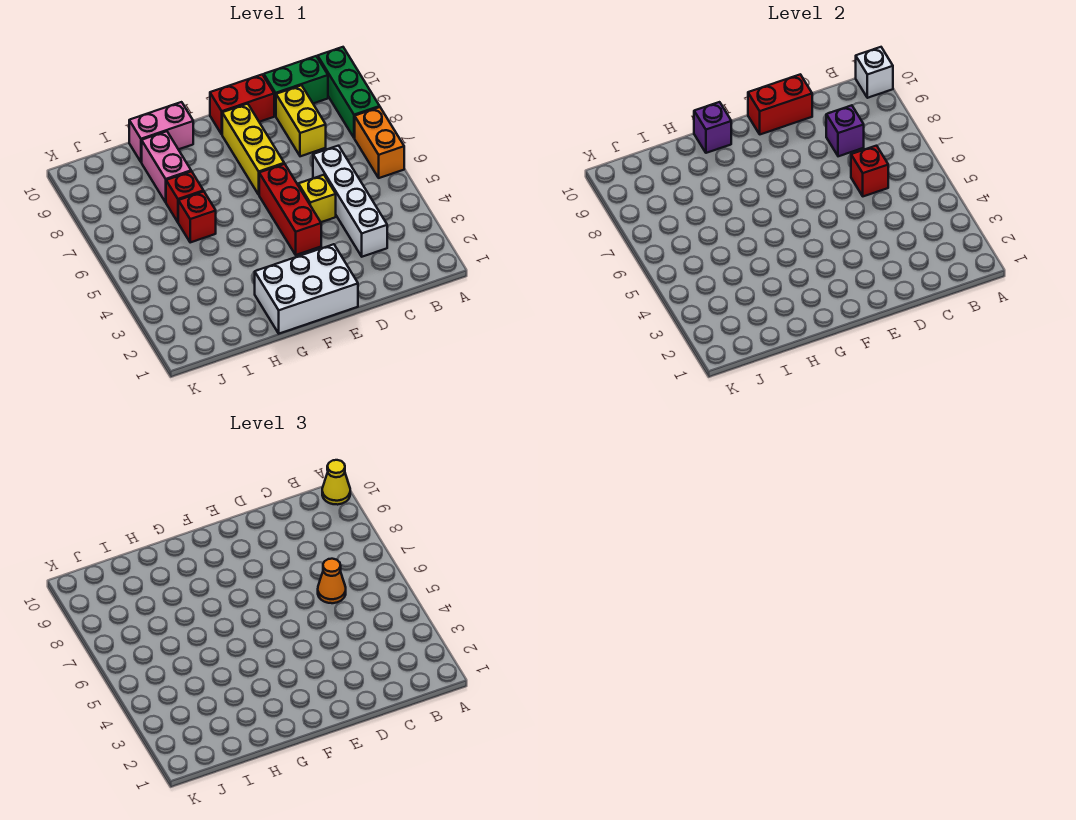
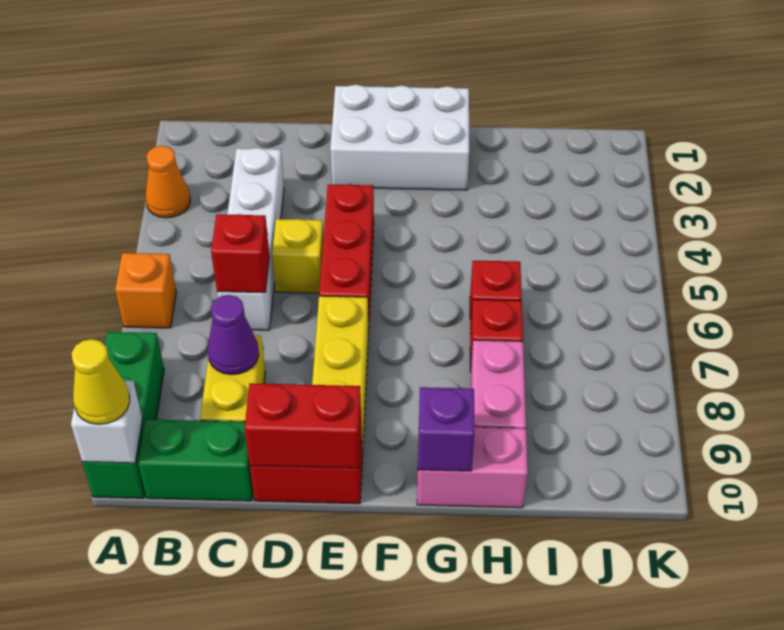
orange brick A6:A7 level 1 -> orange brick A6 level 1
orange cone C6 level 3 -> orange cone A3 level 1
purple brick C8 level 2 -> purple cone C8 level 2

